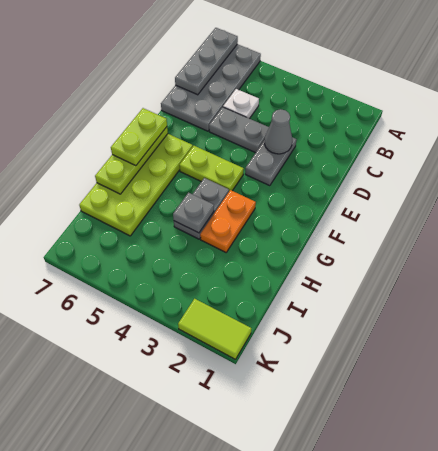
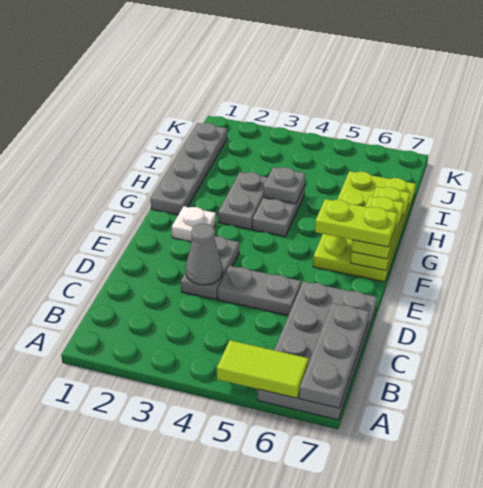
white plate C5 level 1 -> white plate F2 level 1
lime plate F4:F5 level 1 -> lime plate F6:F7 level 4
none -> grey plate G1:J1 level 1
orange plate G3:H3 level 1 -> grey plate G3:H3 level 1
lime tile K1:K2 level 1 -> lime tile A5:A6 level 2

